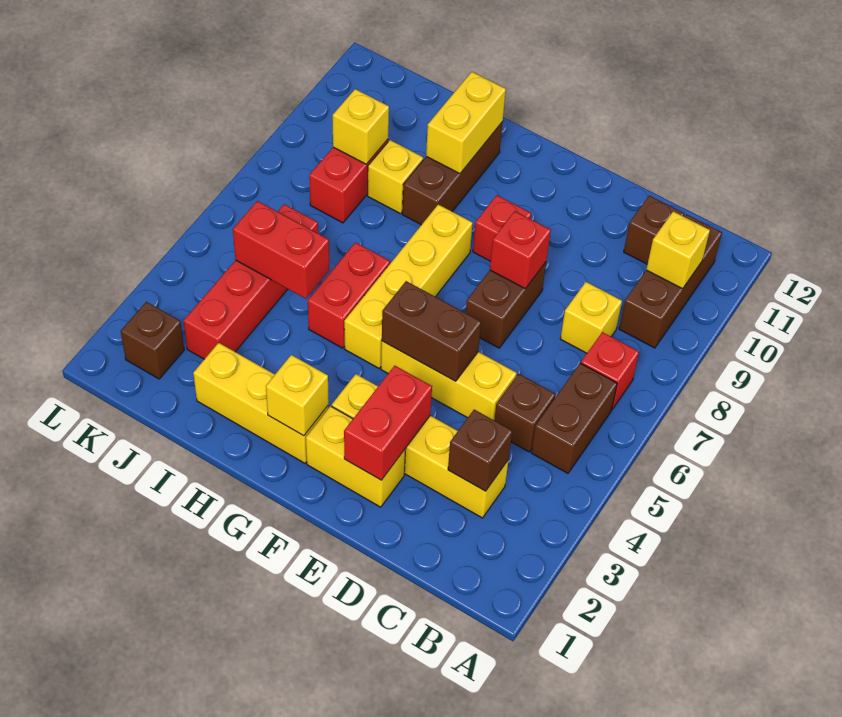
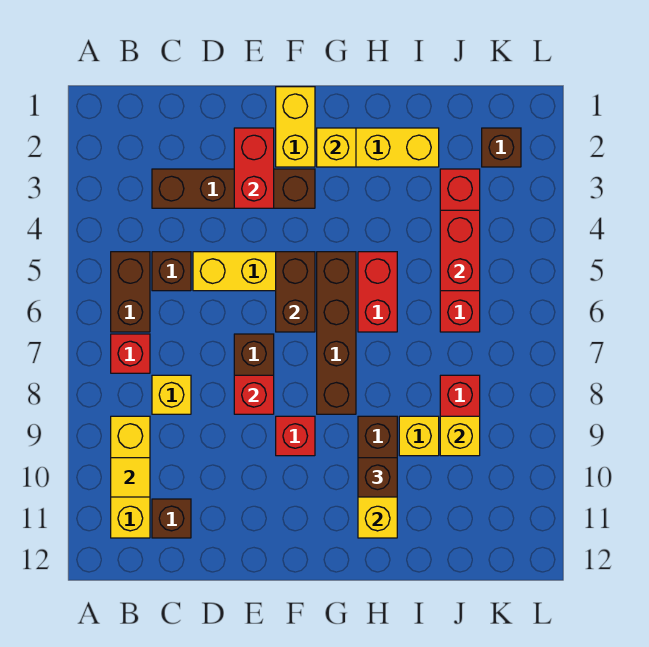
brown brick B9:B11 level 1 -> yellow brick B9:B11 level 1
yellow brick B10 level 2 -> yellow tile B10 level 2
yellow brick C3:F3 level 1 -> brown brick C3:F3 level 1
brown brick C3 level 2 -> brown brick H10 level 3
yellow brick E2:F2 level 1 -> yellow brick F1:F2 level 1
brown brick E5:F5 level 2 -> brown brick F5:F6 level 2
yellow brick G5:G8 level 1 -> brown brick G5:G8 level 1
red brick I5:J5 level 2 -> red brick J4:J5 level 2

